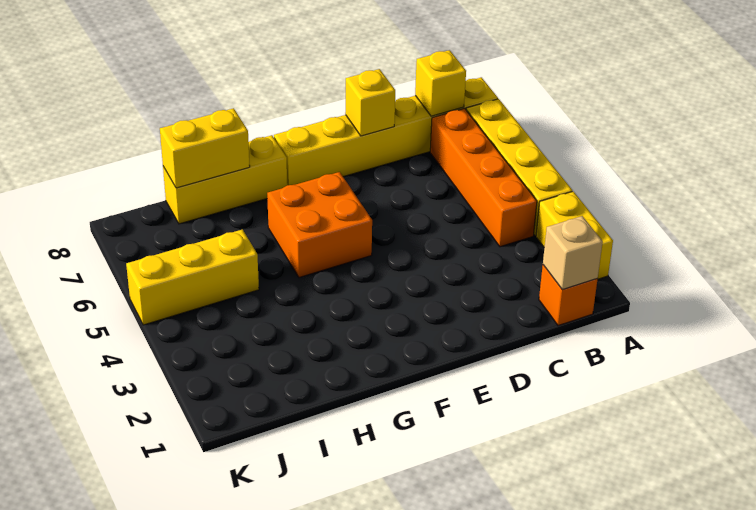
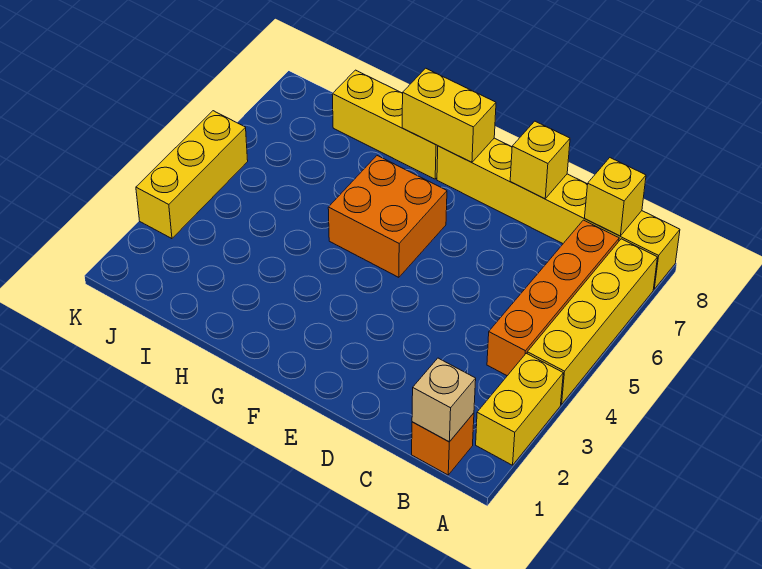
yellow brick H8:I8 level 2 -> yellow brick F8:G8 level 2
yellow brick I5:K5 level 1 -> yellow brick K3:K5 level 1

